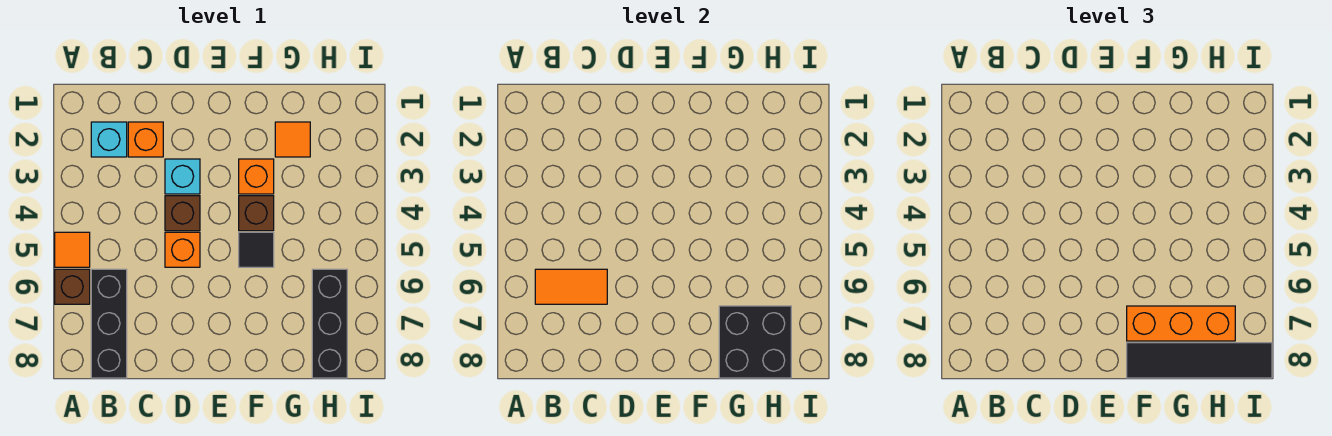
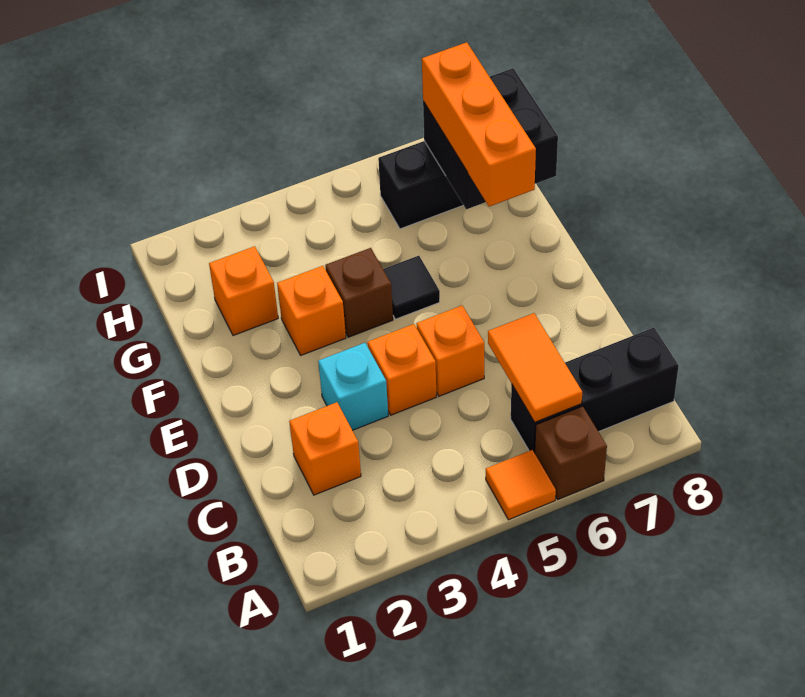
cyan brick B2 level 1 -> none
brown brick D4 level 1 -> orange brick D4 level 1
black tile F8:I8 level 3 -> none
orange tile G2 level 1 -> orange brick G2 level 1

